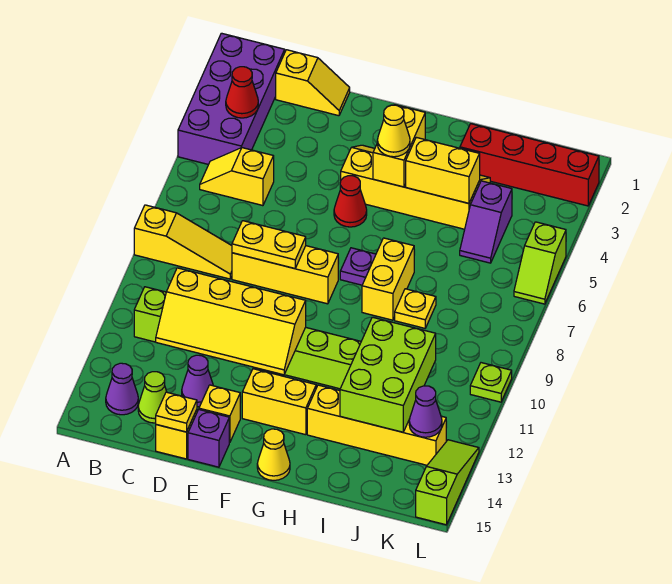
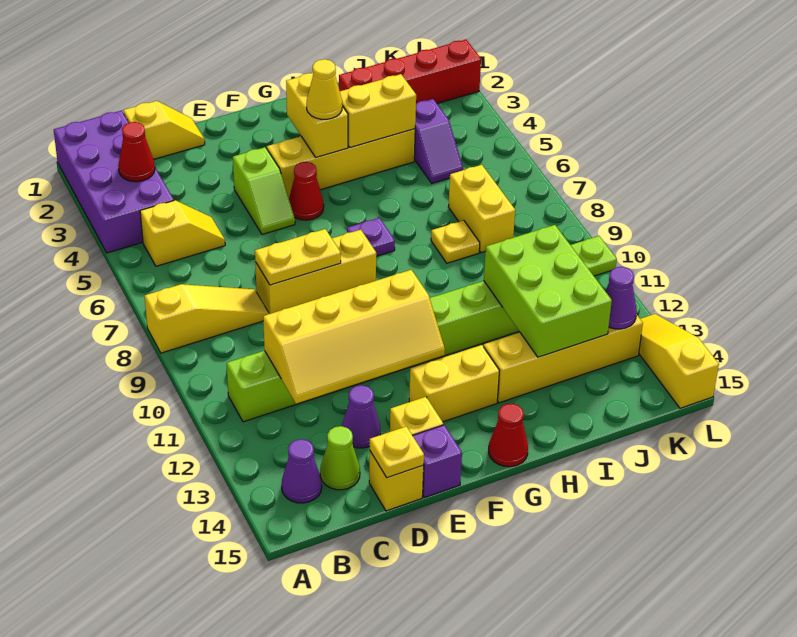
yellow slope B5:C5 level 1 top C -> yellow slope B5:C5 level 1 top B
yellow cone G15 level 1 -> red cone G15 level 1
yellow brick H7:H8 level 1 -> yellow brick J7:J8 level 1
lime slope L5:L6 level 1 top 5 -> lime slope E4:E5 level 1 top 4
lime slope L13:L15 level 1 top 15 -> yellow slope L13:L15 level 1 top 15

